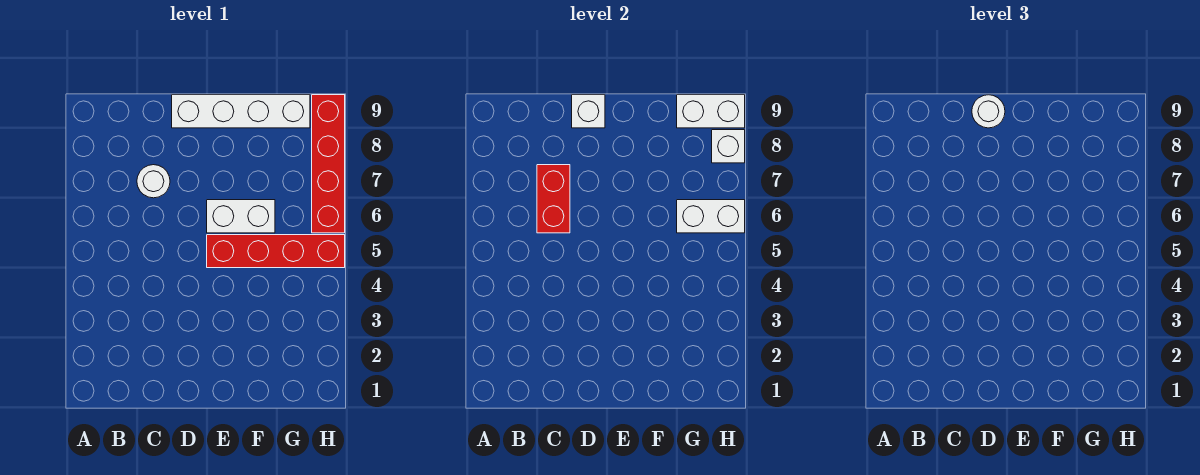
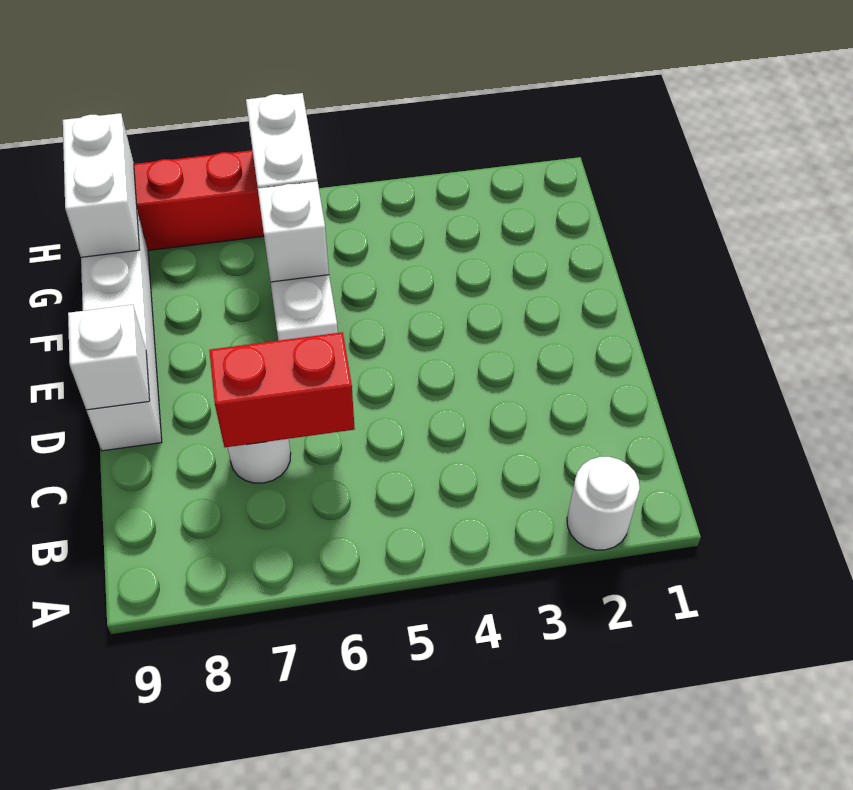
white round brick D9 level 3 -> white round brick A2 level 1
red brick E5:H5 level 1 -> none
white brick H8 level 2 -> white brick F6 level 2

